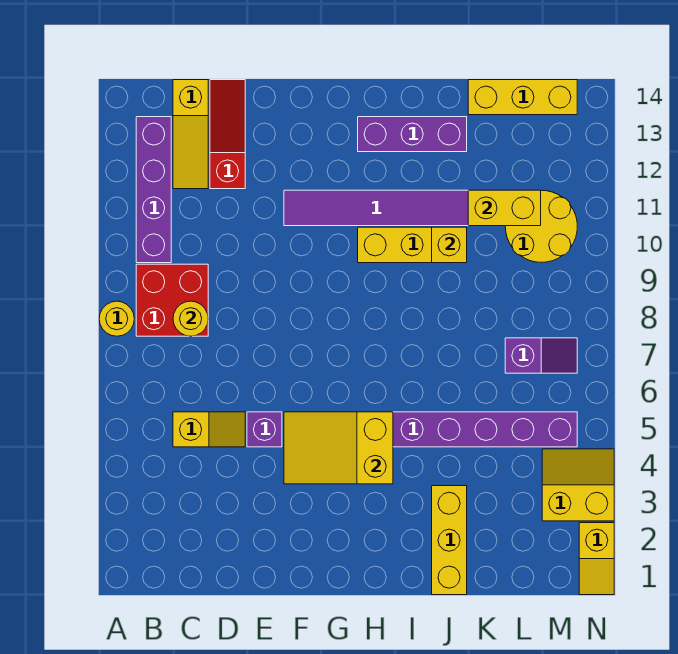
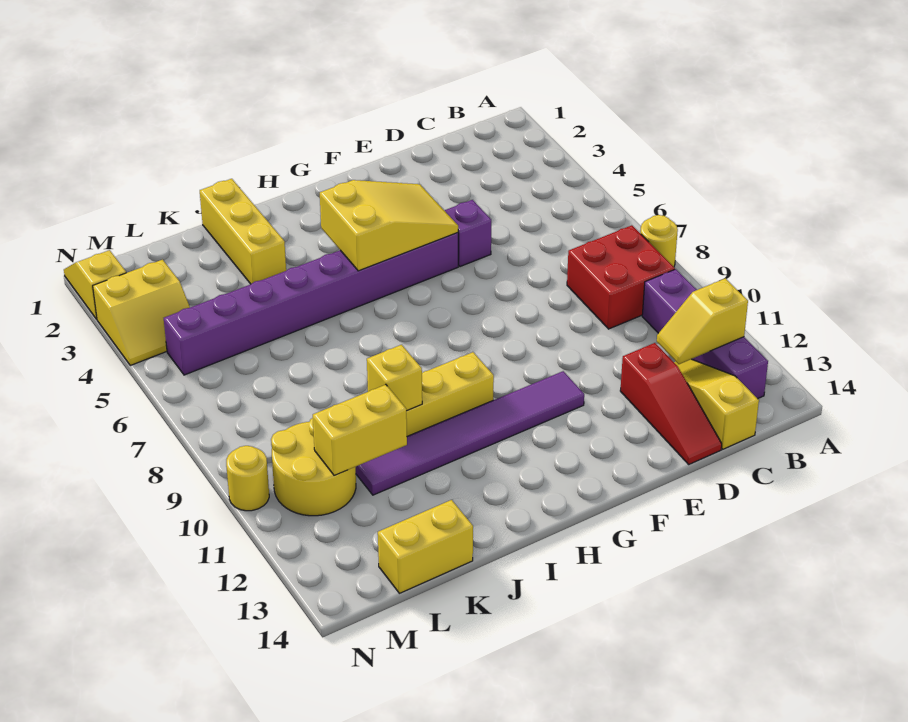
yellow slope C5:D5 level 1 top C -> yellow slope B12:C12 level 2 top B
yellow round brick C8 level 2 -> yellow round brick N10 level 1
purple brick H13:J13 level 1 -> none
yellow brick K14:M14 level 1 -> yellow brick K14:L14 level 1
purple slope L7:M7 level 1 top L -> none

